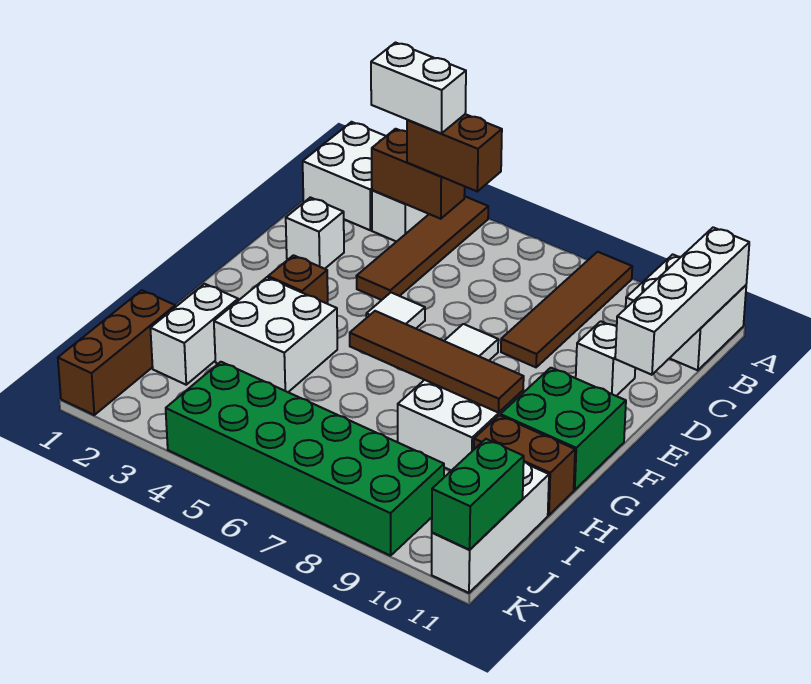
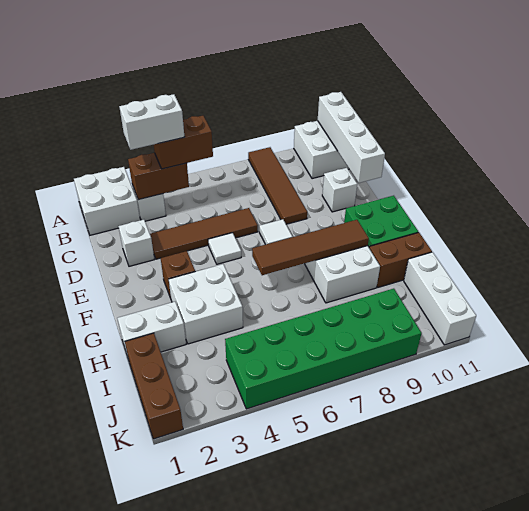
brown tile A4:D4 level 1 -> brown tile D3:D6 level 1
white brick H2:I2 level 1 -> white brick H1:H2 level 1
green brick J11:K11 level 2 -> none

